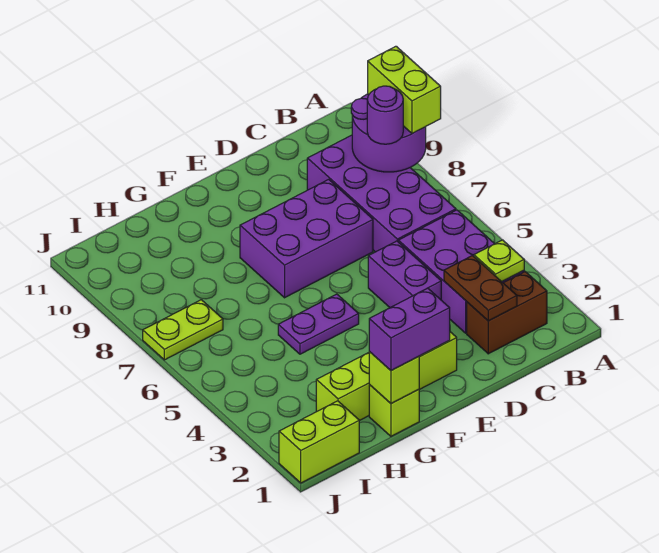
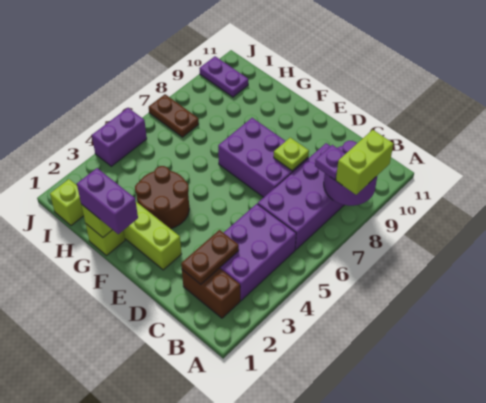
lime plate B3 level 2 -> lime plate D8 level 2
purple round brick B8 level 3 -> purple plate B8 level 3
purple brick D4:D5 level 1 -> purple brick J4:J5 level 1
none -> brown round brick F3:G4 level 1
purple plate F5:G5 level 1 -> purple plate I10:J10 level 1
lime brick I1:J1 level 1 -> lime brick I1 level 1
lime plate I7:J7 level 1 -> brown plate I7:J7 level 1

